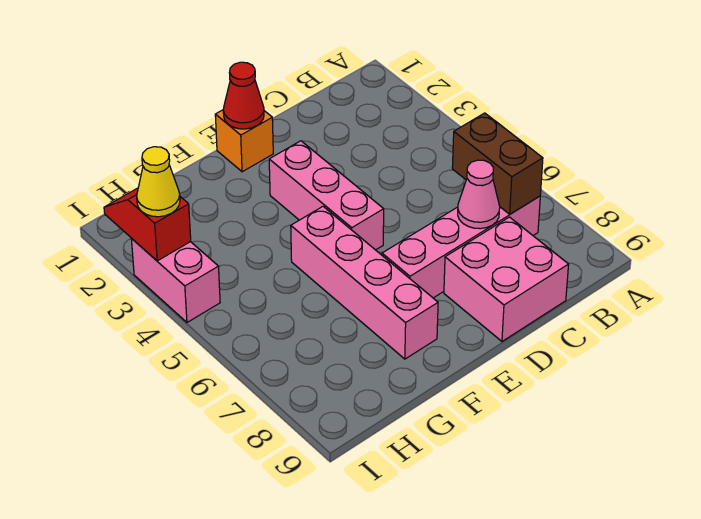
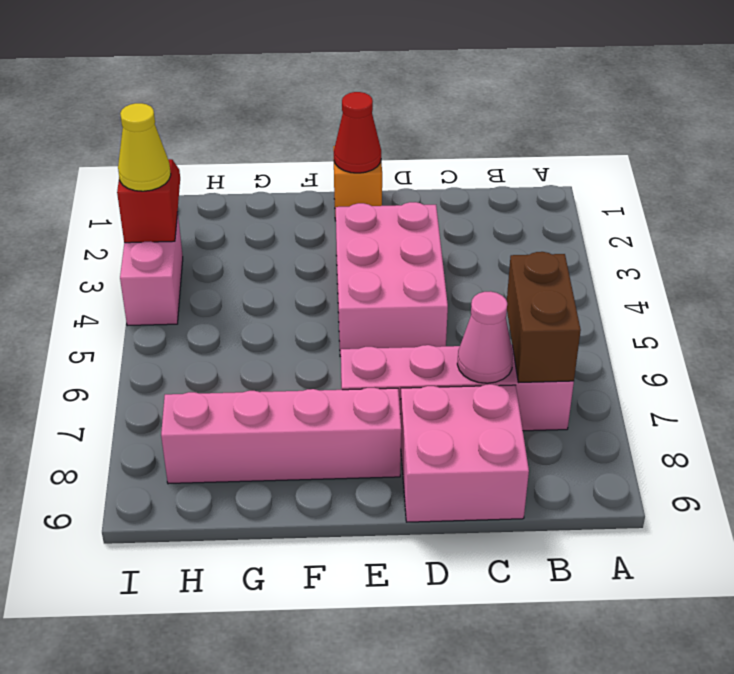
pink brick E3:E5 level 1 -> pink brick D3:E5 level 1
pink brick F5:F8 level 1 -> pink brick E8:H8 level 1

